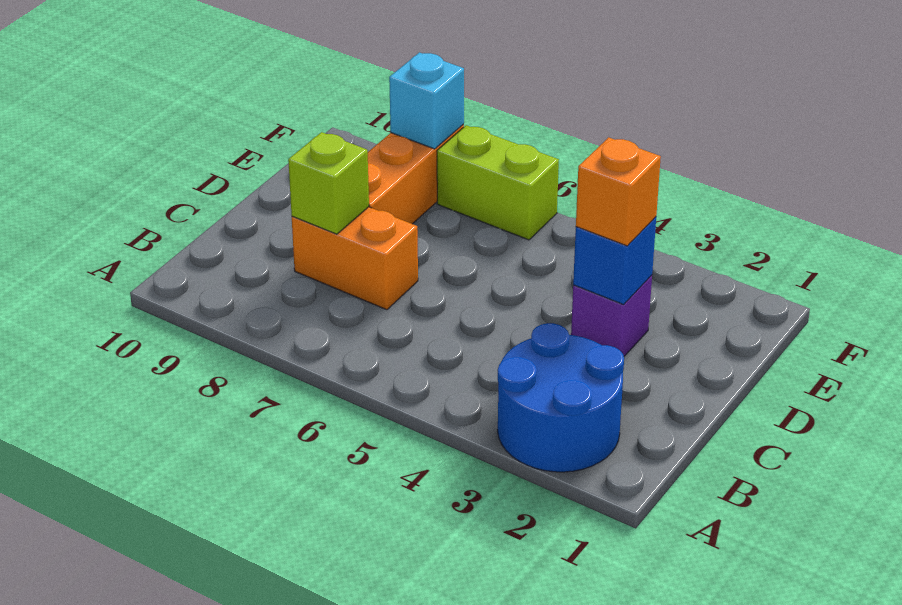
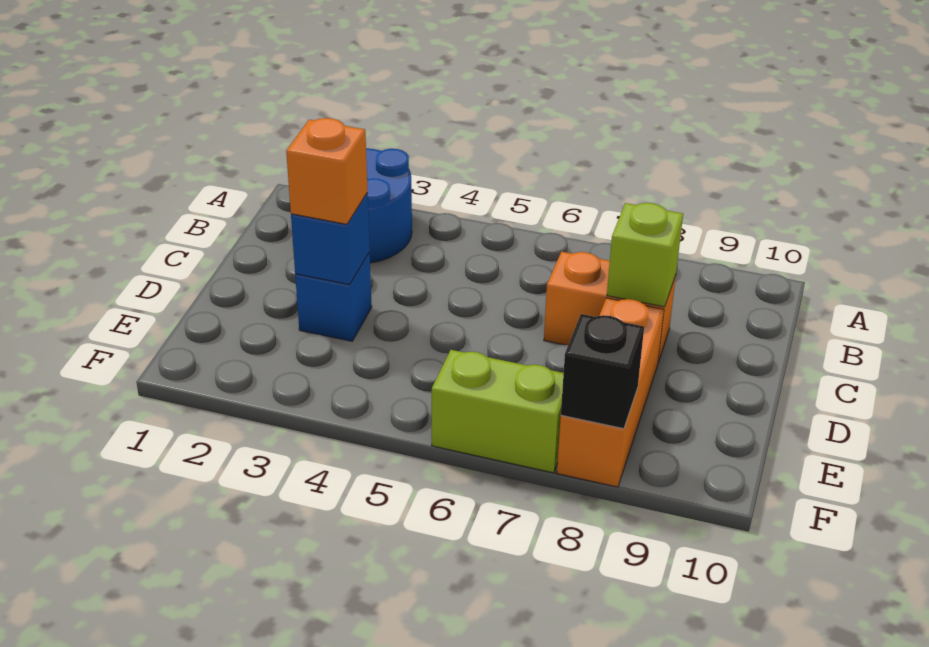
purple brick D3 level 1 -> blue brick D3 level 1
cyan brick F8 level 2 -> black brick F8 level 2

